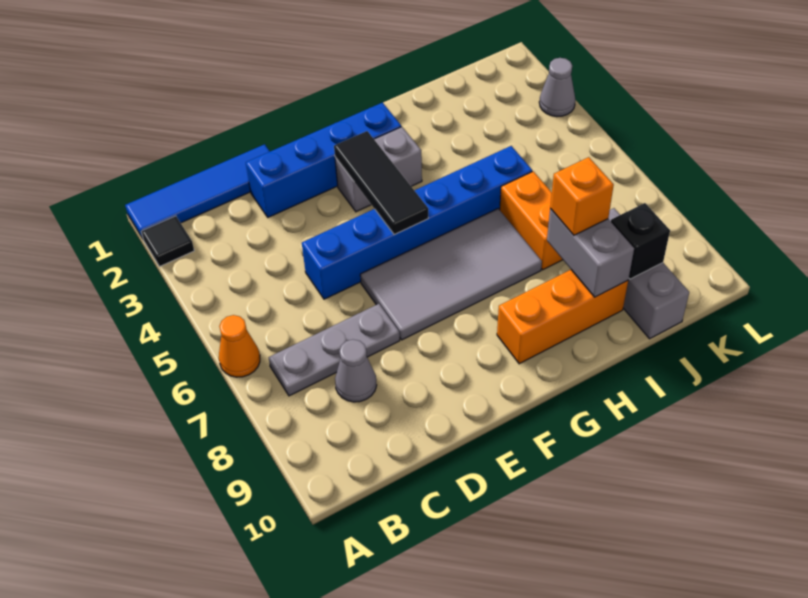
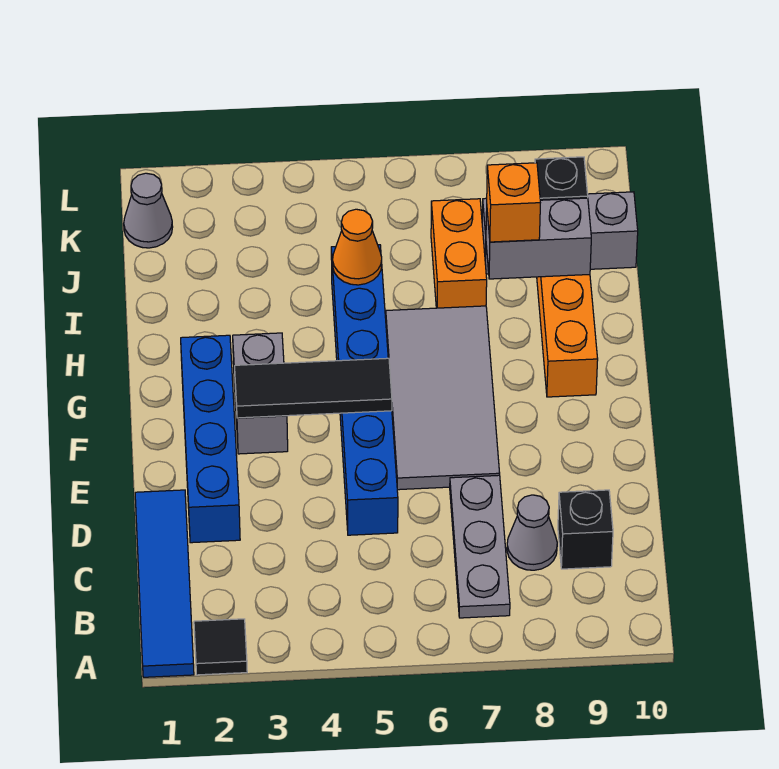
orange cone A6 level 1 -> orange cone I5 level 2
none -> black brick C9 level 1
orange brick I6:I7 level 1 -> orange brick I7:J7 level 1
grey cone L3 level 1 -> grey cone K1 level 1

